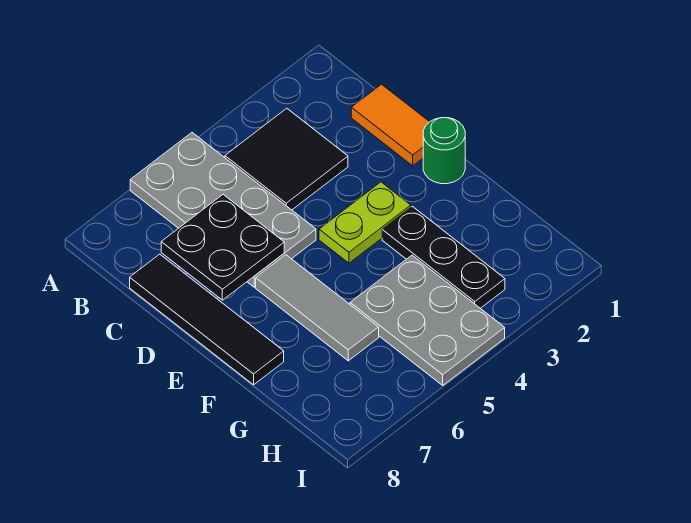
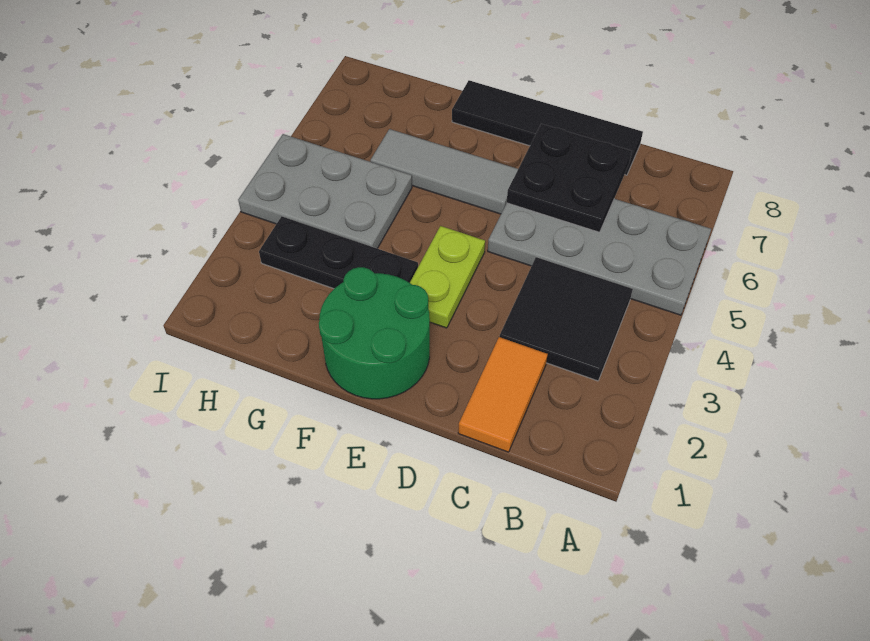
orange tile C1:D1 level 1 -> orange tile C1:C2 level 1
green round brick E1 level 1 -> green round brick E1:F2 level 1

